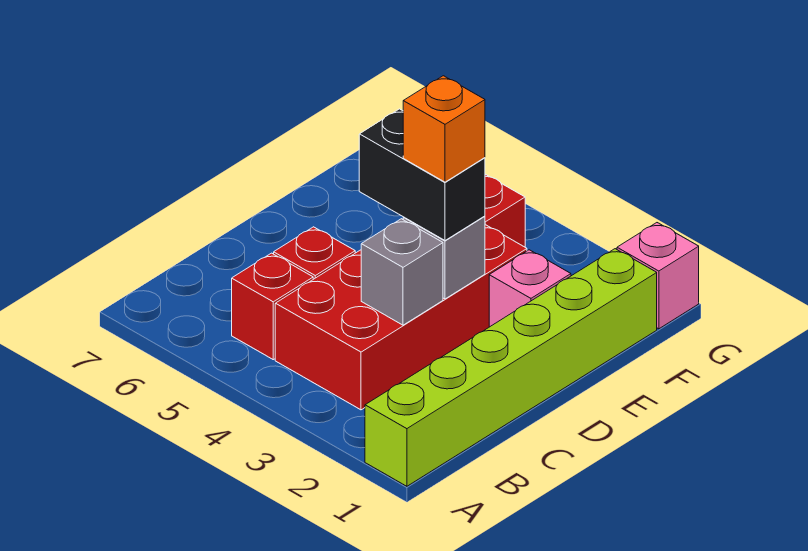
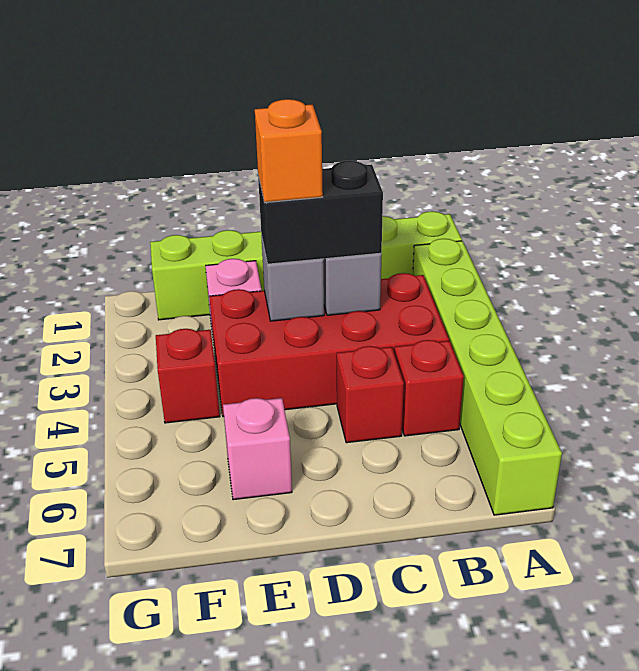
none -> lime brick A2:A7 level 1
black brick D3:D4 level 3 -> black brick C3:D3 level 3
pink brick G1 level 1 -> pink brick E6 level 1

